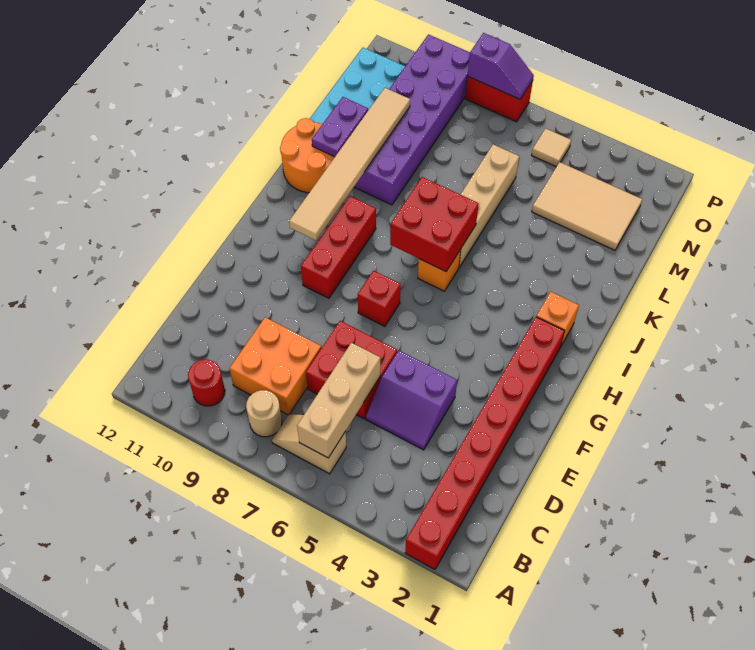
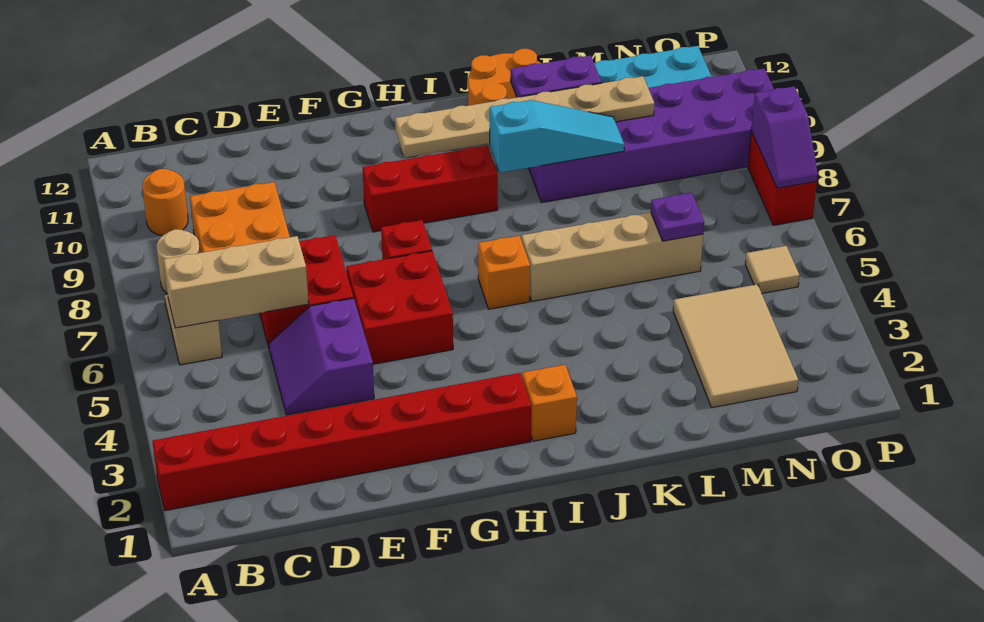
red round brick B10 level 1 -> orange round brick B10 level 1
tan tile H10:M10 level 2 -> tan plate H10:M10 level 2
red brick I6:J7 level 2 -> red brick F5:G6 level 1
none -> cyan slope J9:L9 level 2 top J
none -> purple plate M6 level 2

